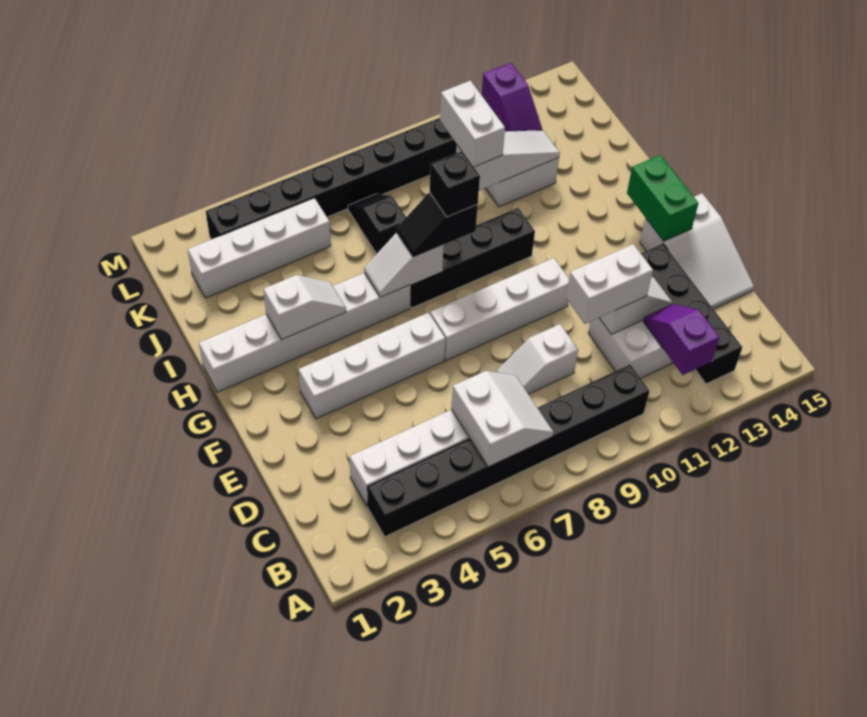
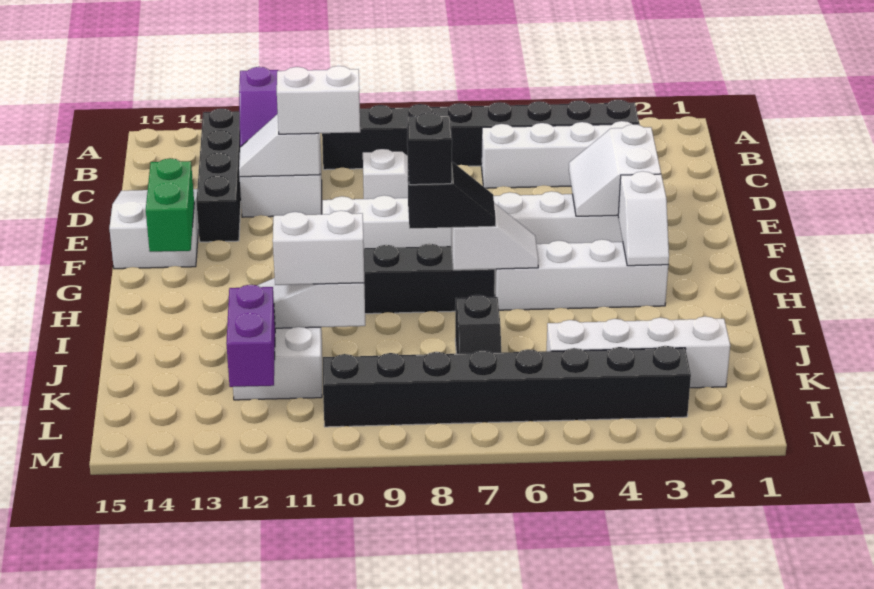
white slope B6:C7 level 2 top 6 -> white slope E3:F4 level 2 top 3
white brick H1:H6 level 1 -> white brick H3:H6 level 1
white slope H3:H4 level 2 top 3 -> white slope G3:H3 level 2 top G
white brick J10:K10 level 3 -> white brick J10:J11 level 3
purple slope K12:L12 level 2 top L -> purple brick K12:L12 level 2

